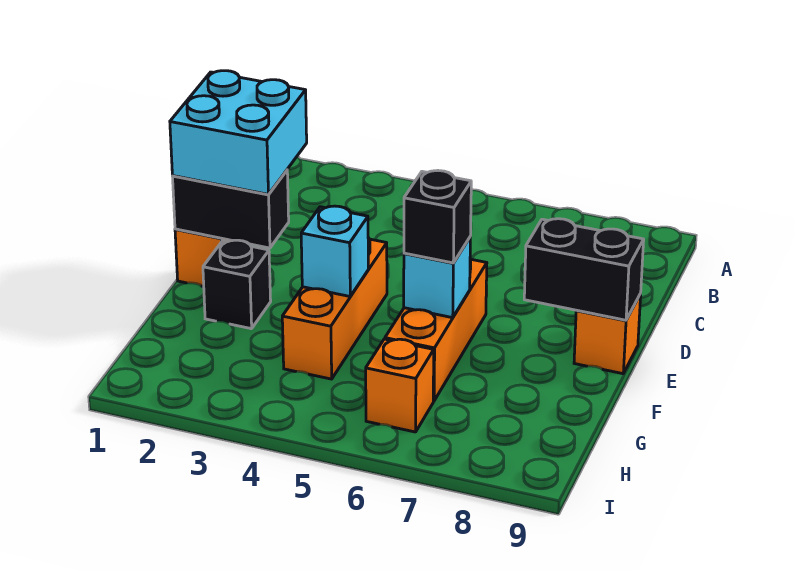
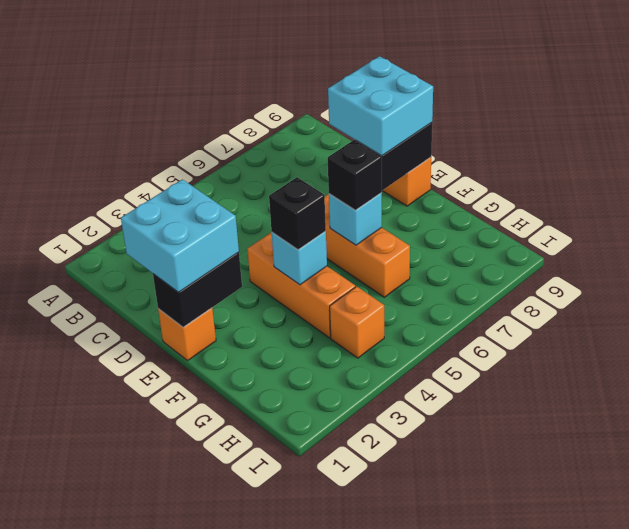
none -> cyan brick D8:E9 level 3
black brick F2 level 1 -> black brick F4 level 3
orange brick H6 level 1 -> orange brick H4 level 1

